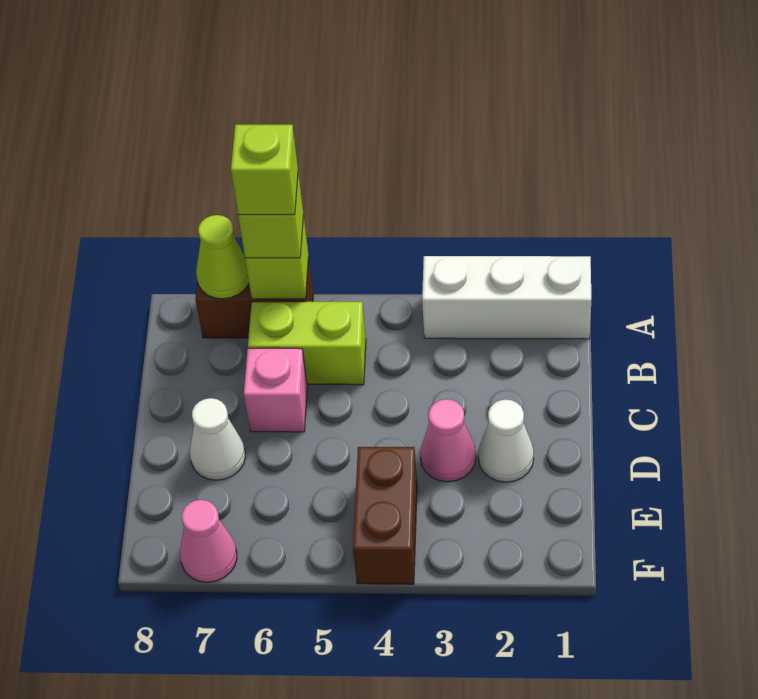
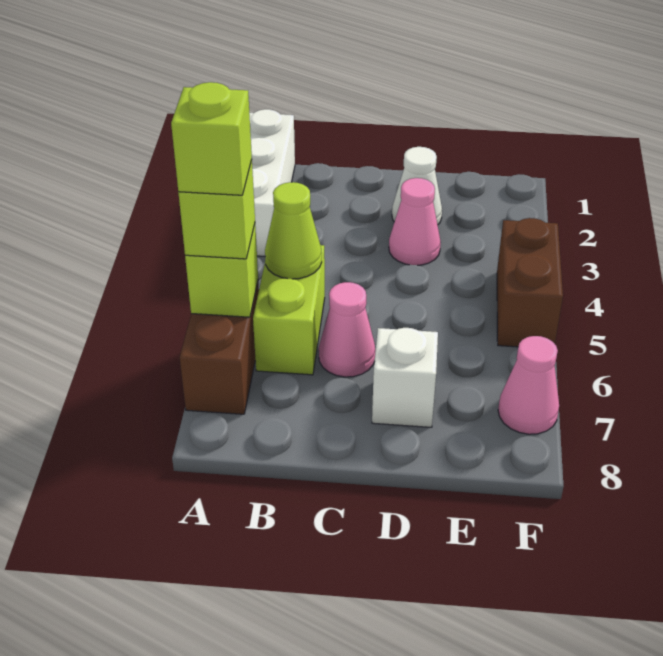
lime cone A7 level 2 -> lime cone B5 level 2
pink brick C6 level 1 -> pink cone C6 level 1
white cone D7 level 1 -> white brick D7 level 1
brown brick E4:F4 level 1 -> brown brick F4:F5 level 1

